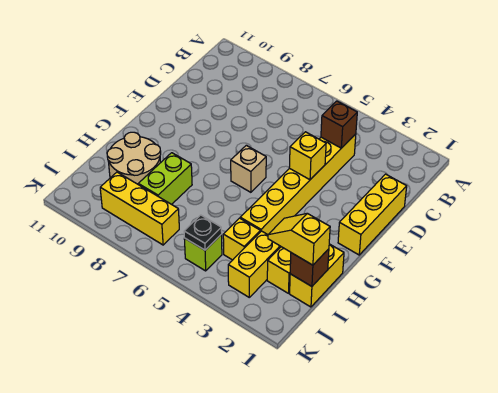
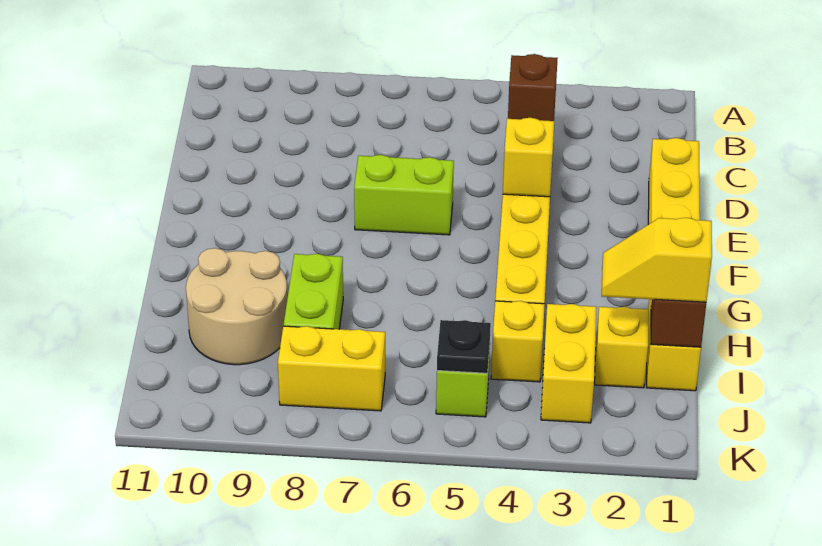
none -> lime brick E6:E7 level 1
tan brick F6 level 1 -> none
yellow brick J7:J9 level 1 -> yellow brick J7:J8 level 1

